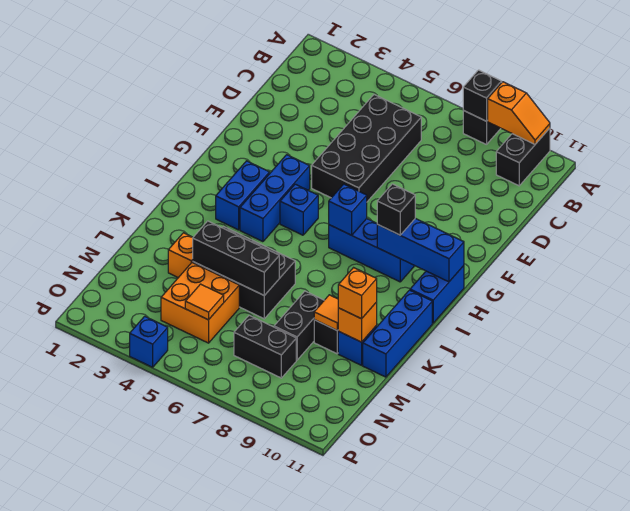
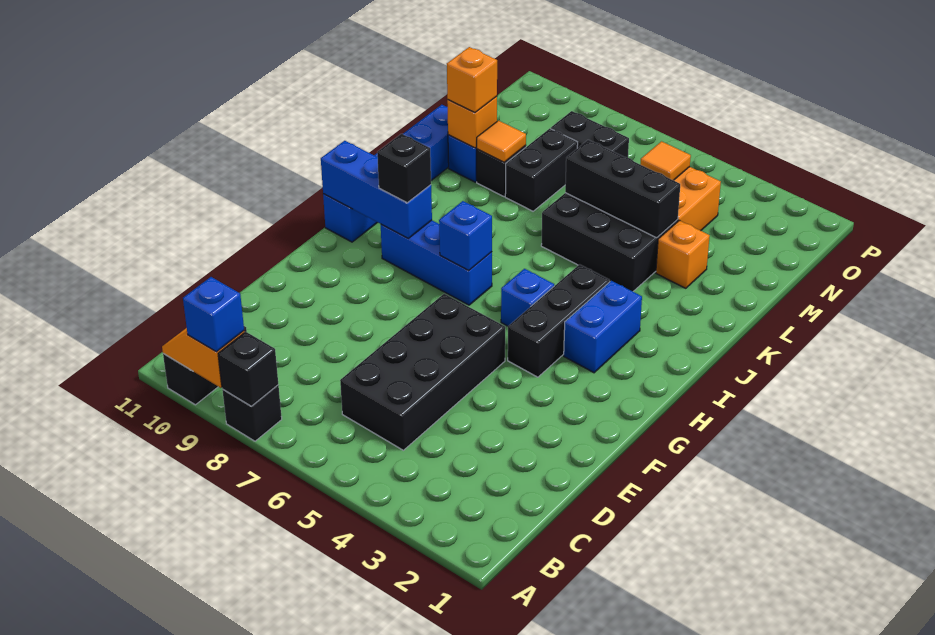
blue brick G4:I4 level 1 -> black brick G4:I4 level 1
blue brick P4 level 1 -> blue brick A9 level 3

